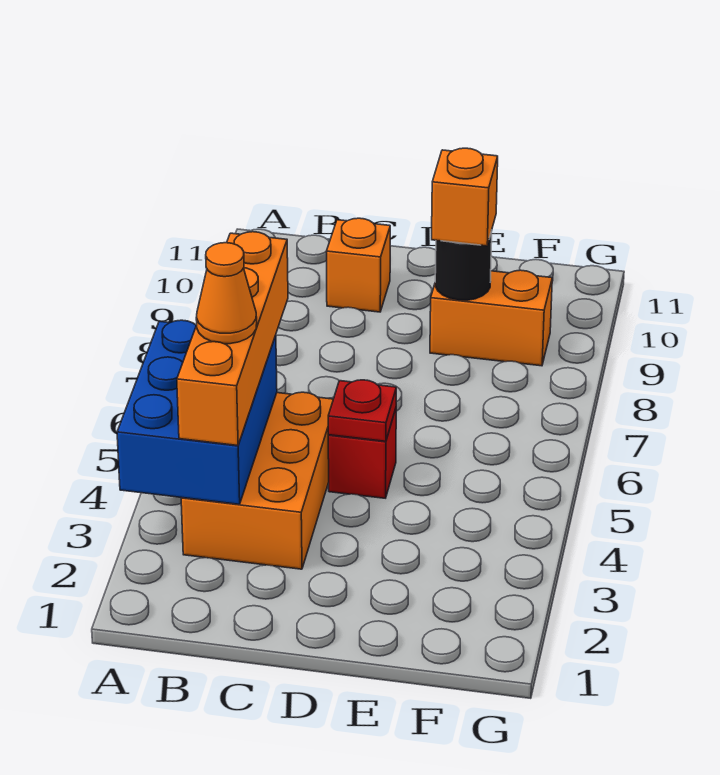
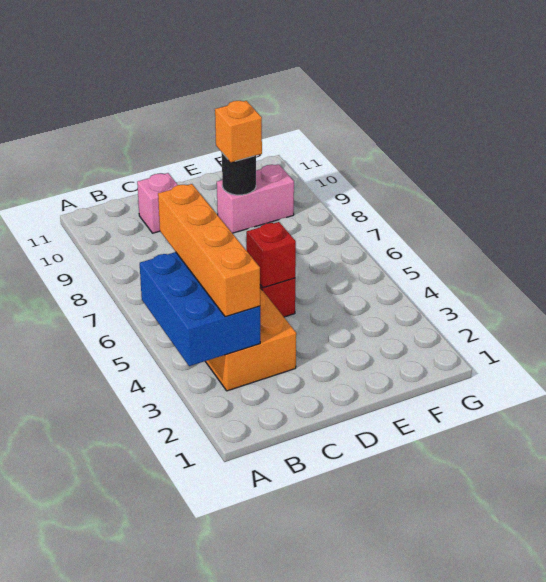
orange cone B4 level 4 -> none
orange brick C10 level 1 -> pink brick C10 level 1
red plate D5 level 2 -> red brick D5 level 2
orange brick E9:F9 level 1 -> pink brick E9:F9 level 1

